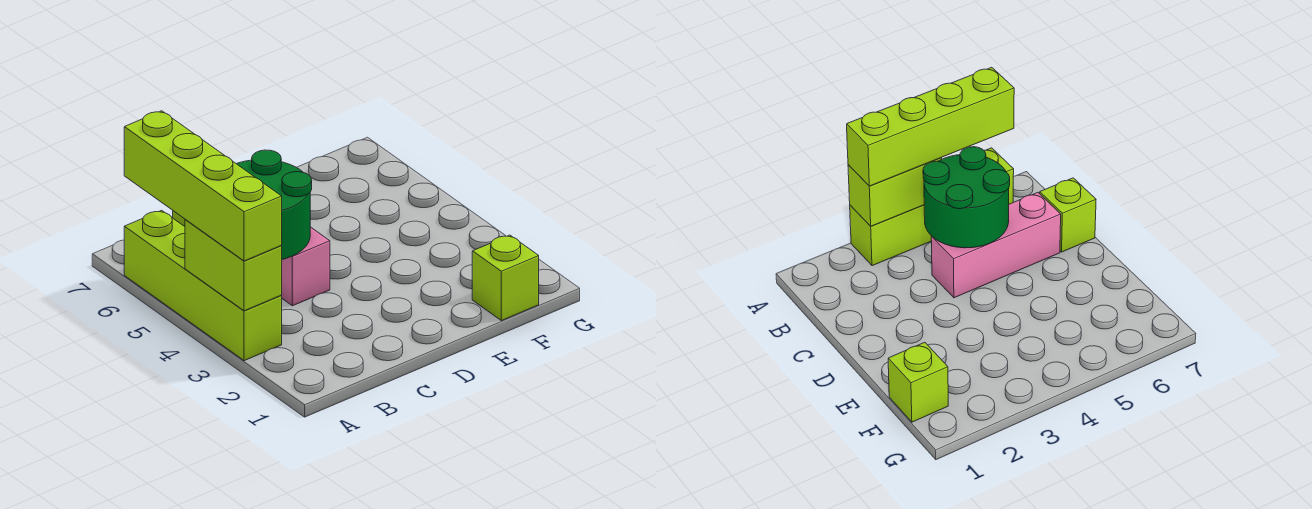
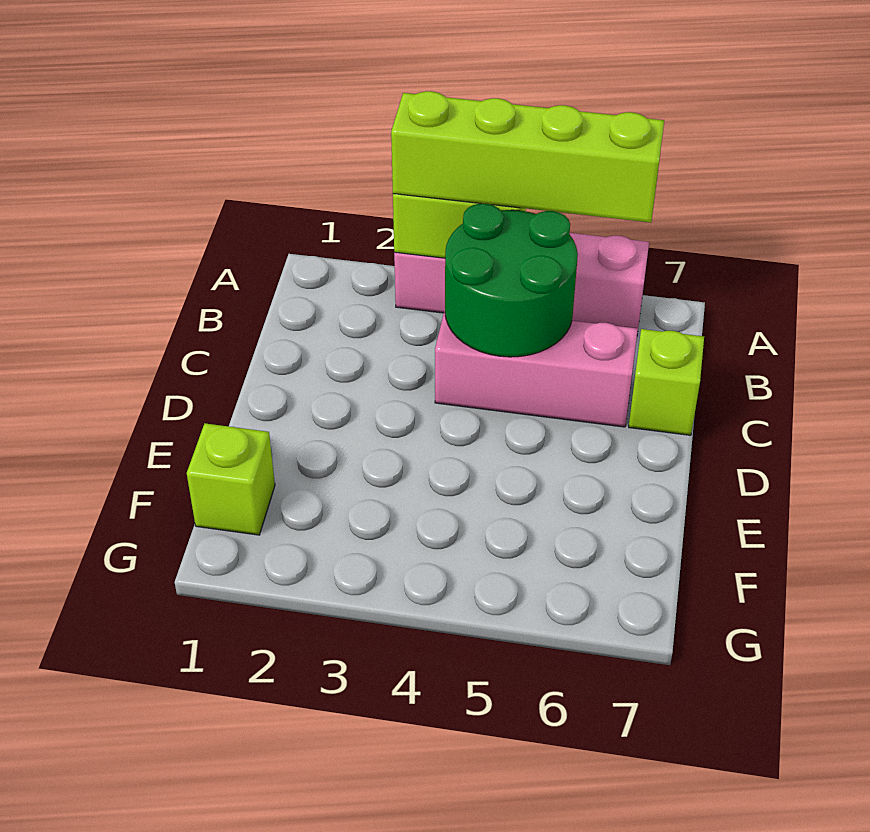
lime brick A3:A6 level 1 -> pink brick A3:A6 level 1

